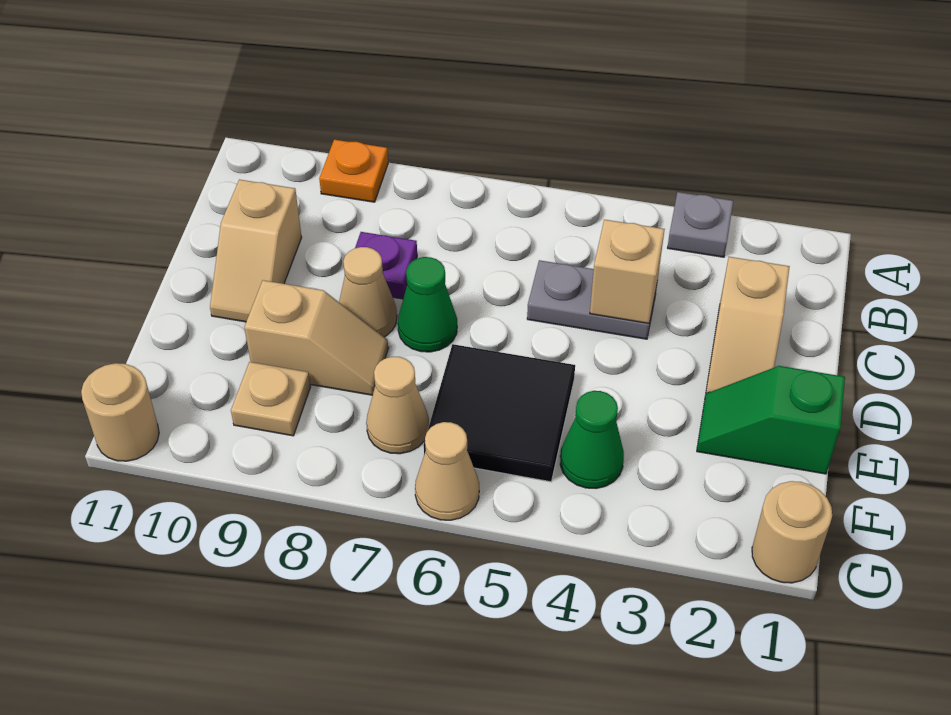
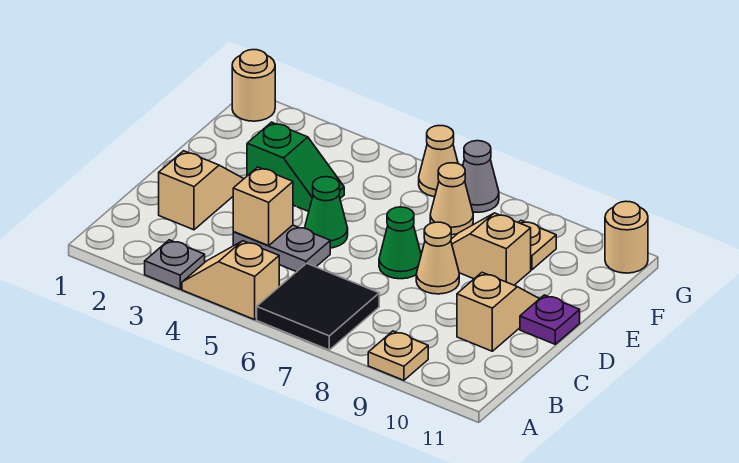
none -> tan slope A4:A5 level 1 top 5
orange plate A9 level 1 -> tan plate A9 level 1
purple plate C8 level 1 -> purple plate D11 level 1
green slope E1:E2 level 1 top 1 -> green slope E3:E4 level 1 top 3
black tile E5:F6 level 1 -> black tile A6:B7 level 1
green cone F4 level 1 -> green cone D5 level 1
none -> grey cone G7 level 1

